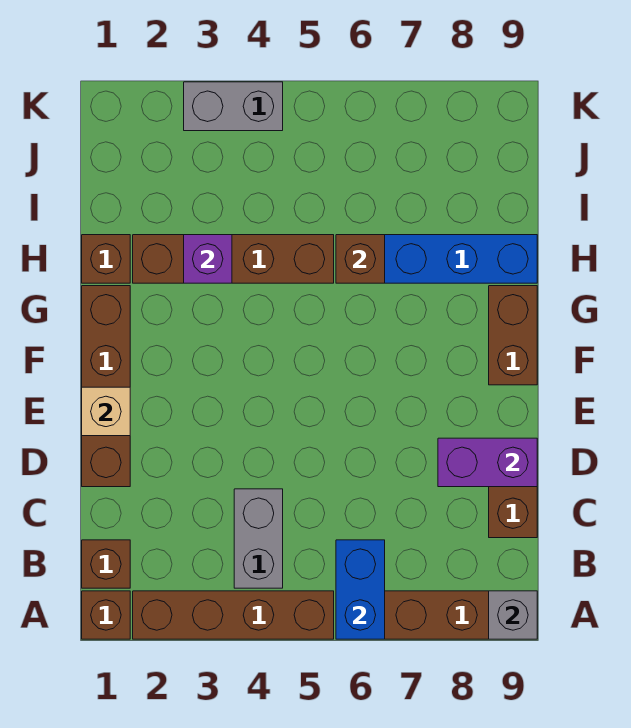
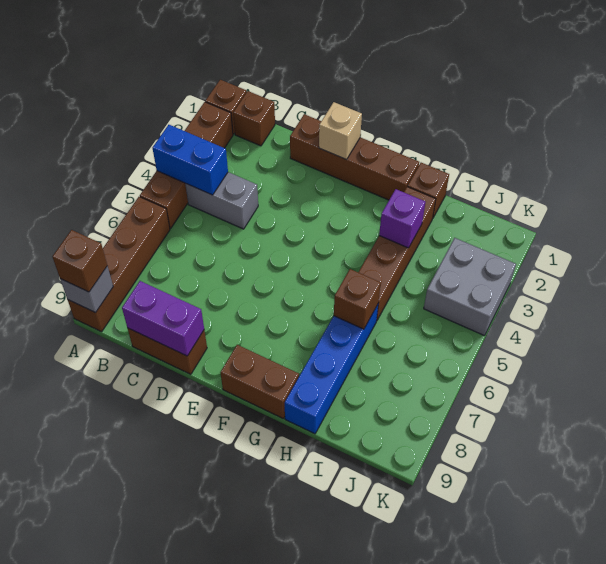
blue brick A6:B6 level 2 -> blue brick A4:B4 level 2
none -> brown brick A9 level 3
purple brick D8:D9 level 2 -> purple brick C9:D9 level 2
grey brick K3:K4 level 1 -> grey brick J3:K4 level 1

